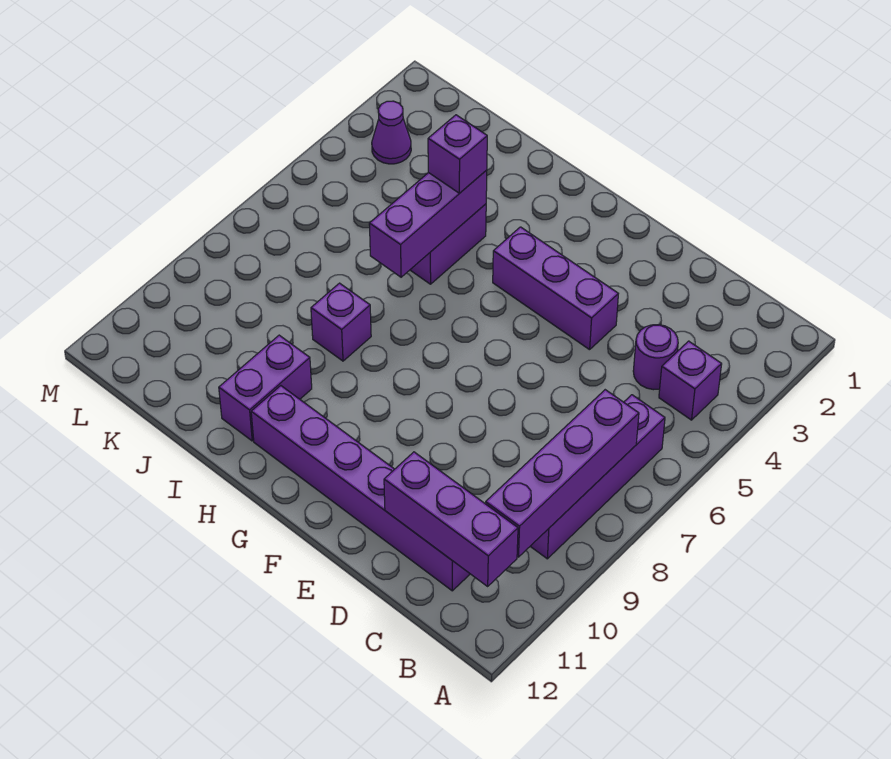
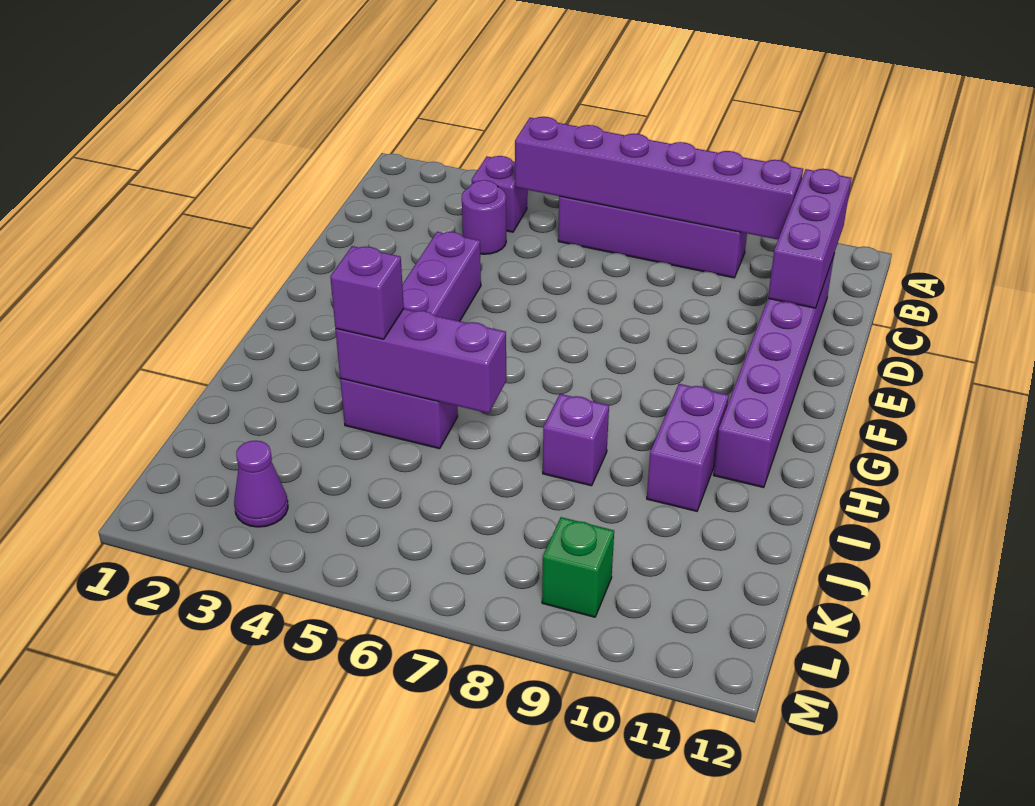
purple brick B7:B10 level 2 -> purple brick B5:B10 level 2
purple brick I10:I11 level 1 -> purple brick H10:I10 level 1
none -> green brick L9 level 1

